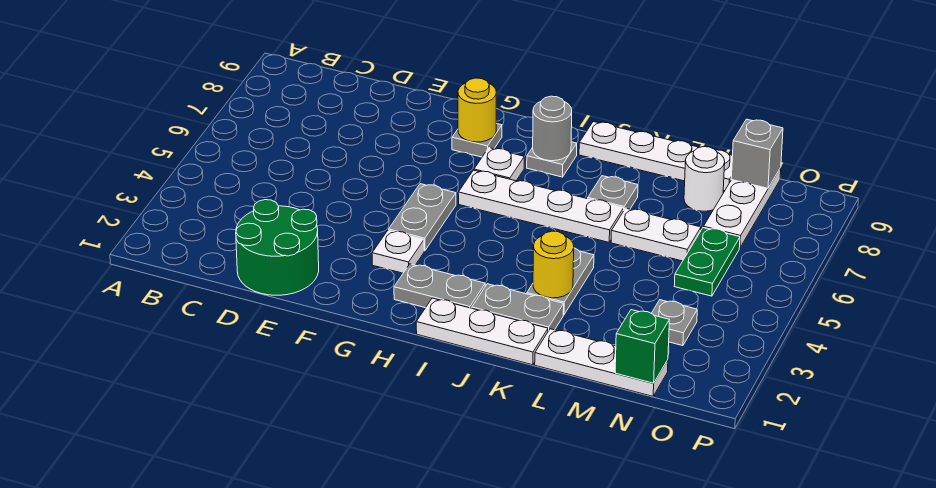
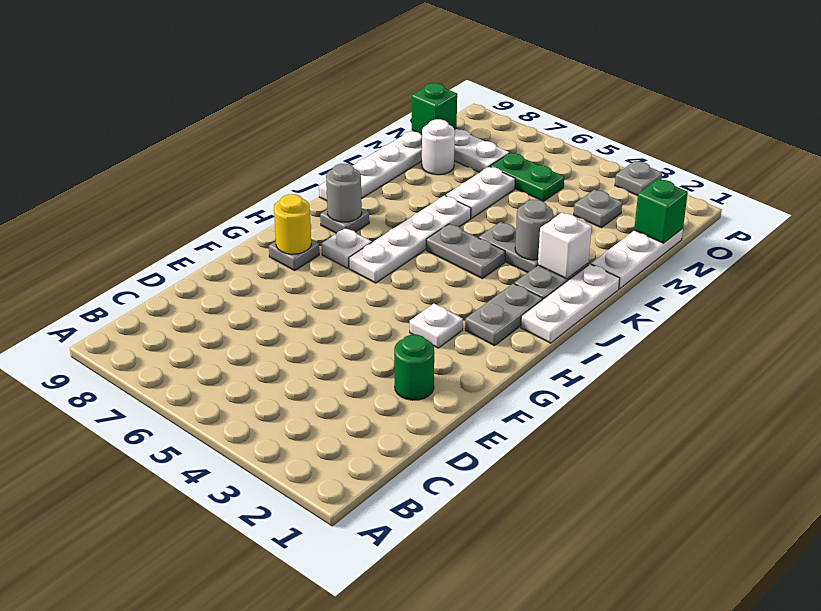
green round brick D1:E2 level 1 -> green round brick E2 level 1
grey plate G4:G5 level 1 -> grey plate J4:J5 level 1
none -> white brick K2 level 2
yellow round brick K3 level 2 -> grey round brick K3 level 2
grey plate K7 level 1 -> grey plate P3 level 1
grey brick N9 level 2 -> green brick N9 level 2

